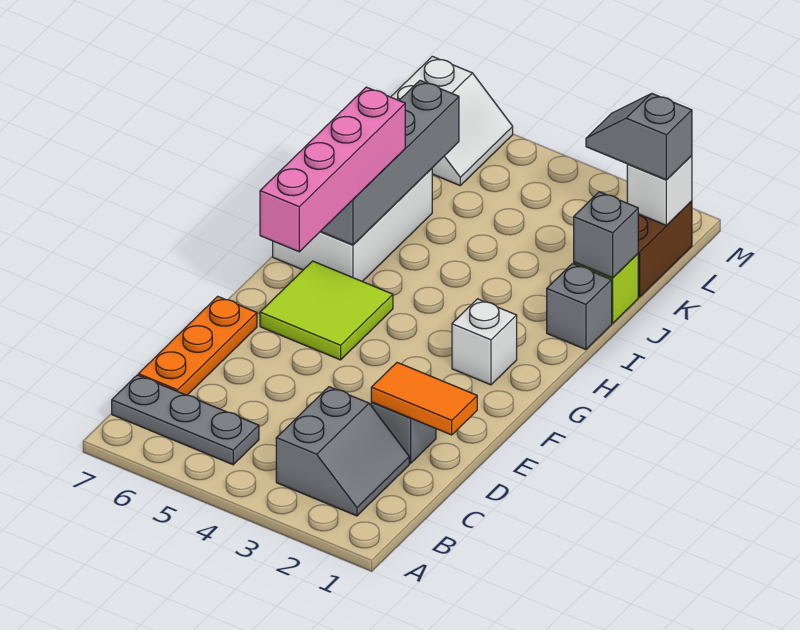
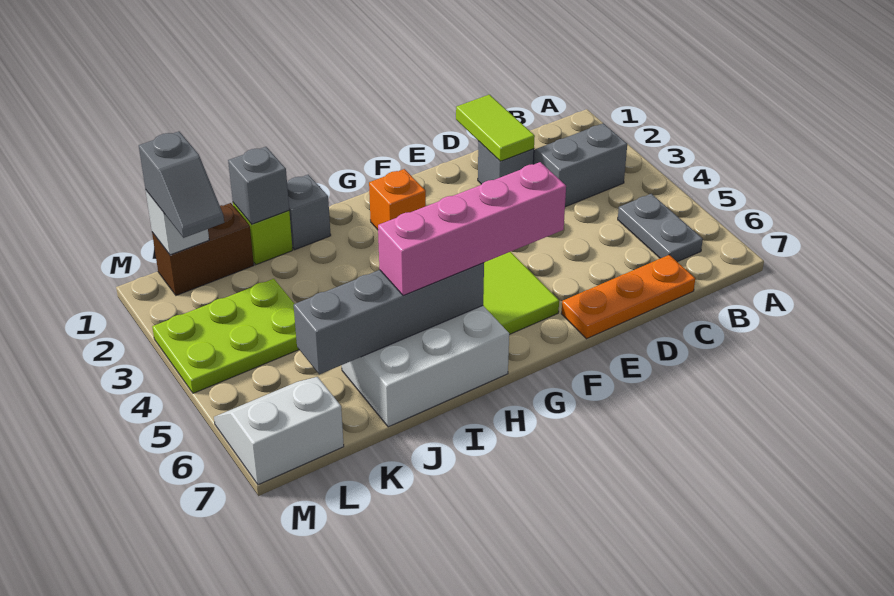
grey plate B5:B7 level 1 -> grey plate B5:B6 level 1
orange tile D1:D2 level 2 -> lime tile D1:D2 level 2
white brick G2 level 1 -> orange brick G2 level 1
none -> lime plate K3:M4 level 1

